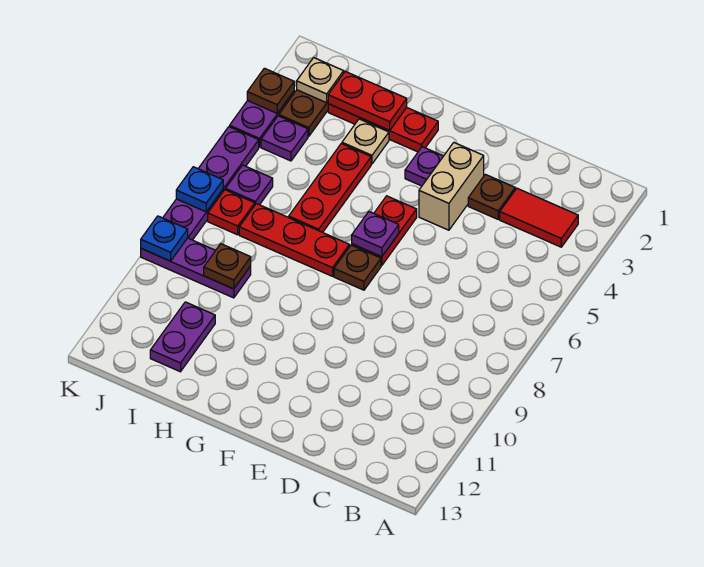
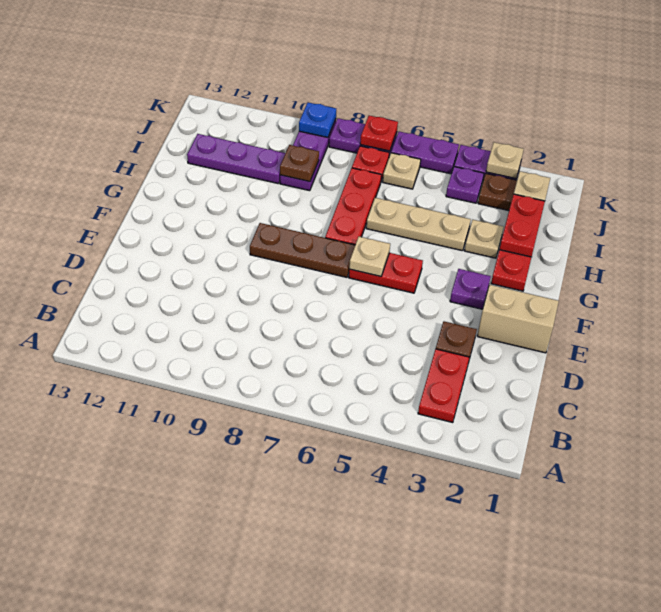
red tile B3:C3 level 1 -> red plate B3:C3 level 1
tan brick E3:E4 level 1 -> tan brick E1:E2 level 1
purple plate F6 level 2 -> tan plate F6 level 2
brown plate F7 level 1 -> brown plate F7:F9 level 1
red plate H4:H6 level 1 -> tan plate H4:H6 level 1
purple plate I11:I12 level 1 -> purple plate I10:I12 level 1
purple plate J6 level 1 -> tan plate J6 level 1
brown plate K3 level 2 -> tan plate K3 level 2
blue plate K7 level 2 -> red plate K7 level 2

